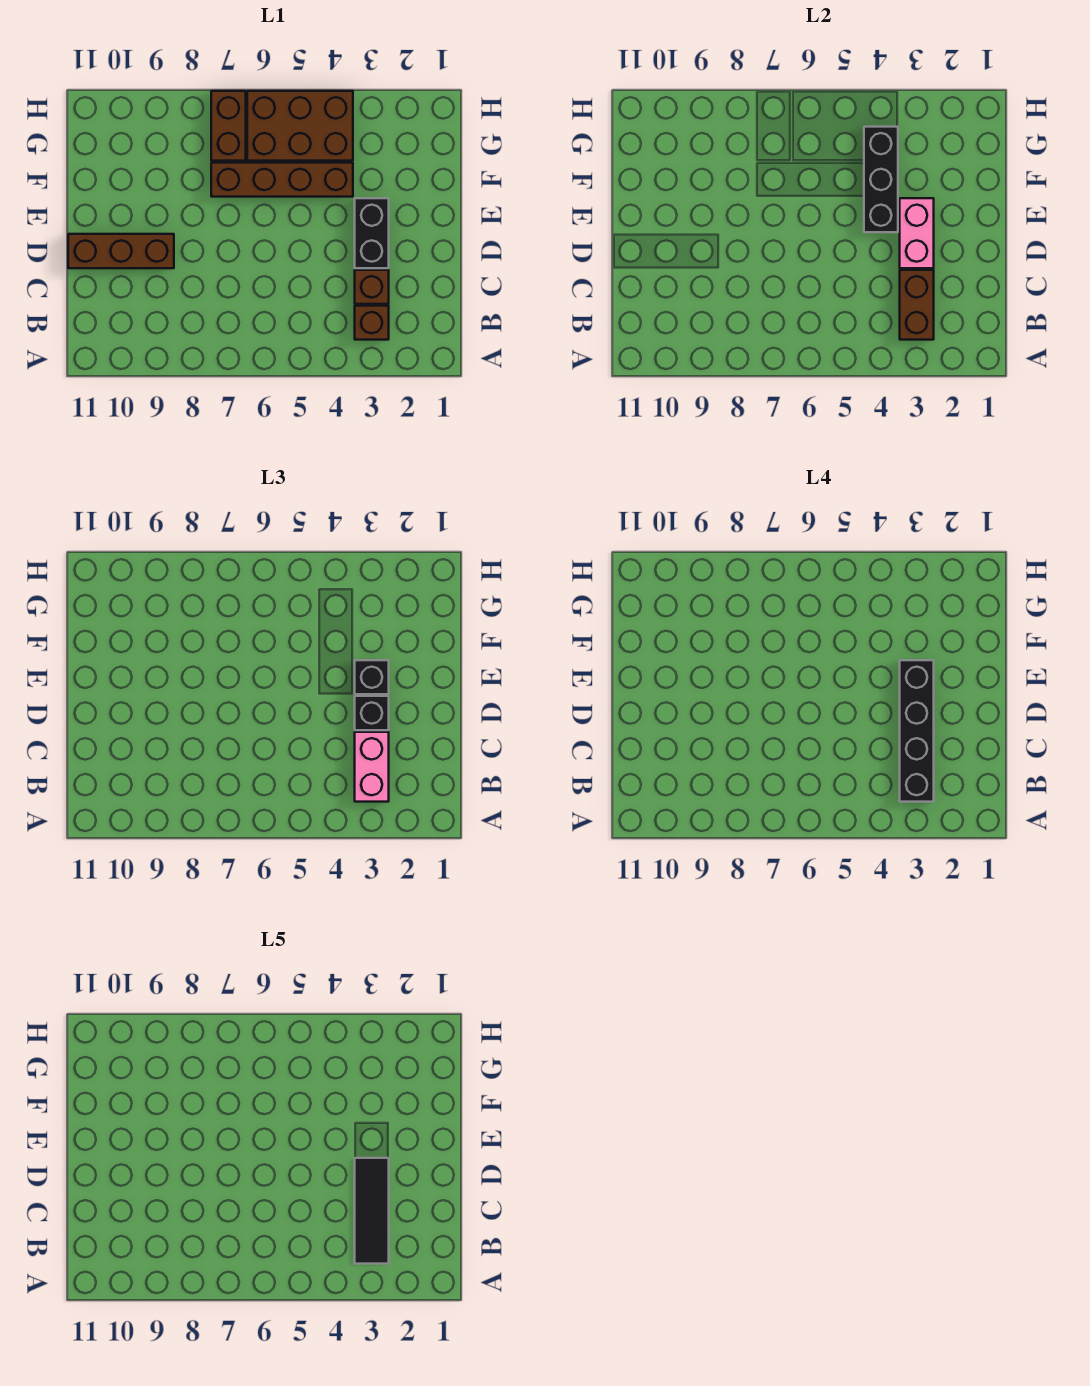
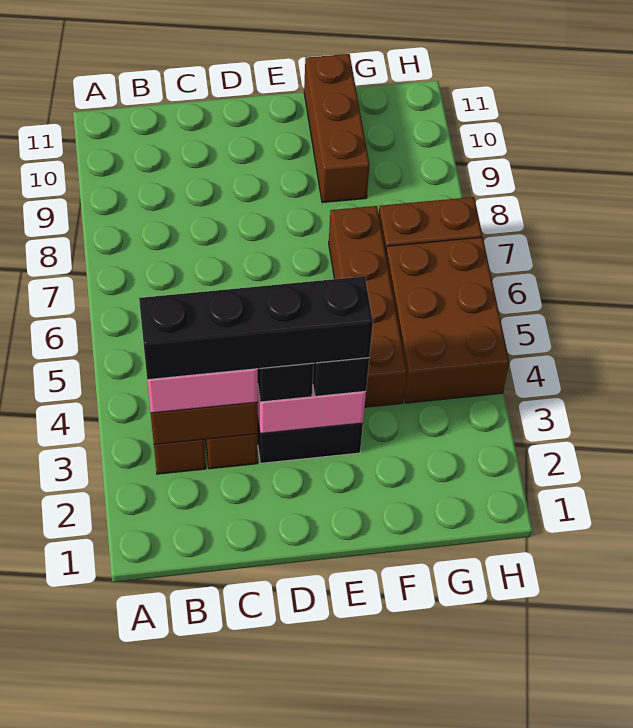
black tile B3:D3 level 5 -> none
brown brick D9:D11 level 1 -> brown brick F9:F11 level 1
black brick E4:G4 level 2 -> none

